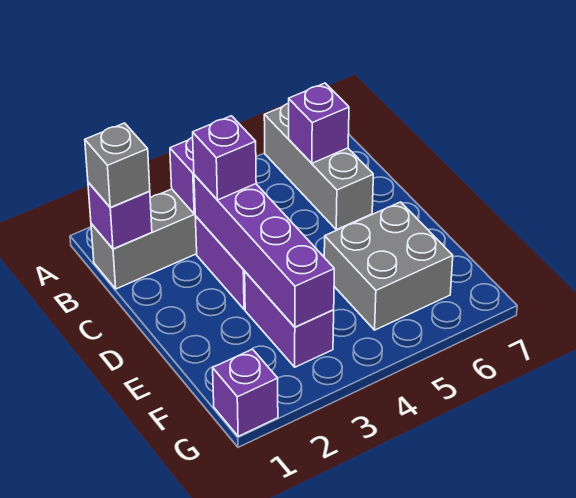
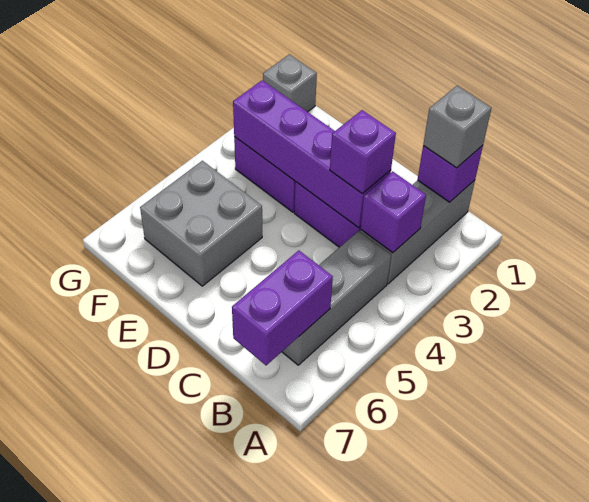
grey brick A6:C6 level 1 -> grey brick B4:B6 level 1
purple brick B6 level 2 -> purple brick B6:B7 level 2
purple brick G1 level 1 -> grey brick G1 level 1

